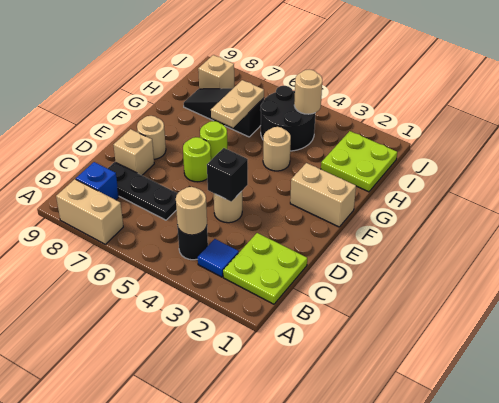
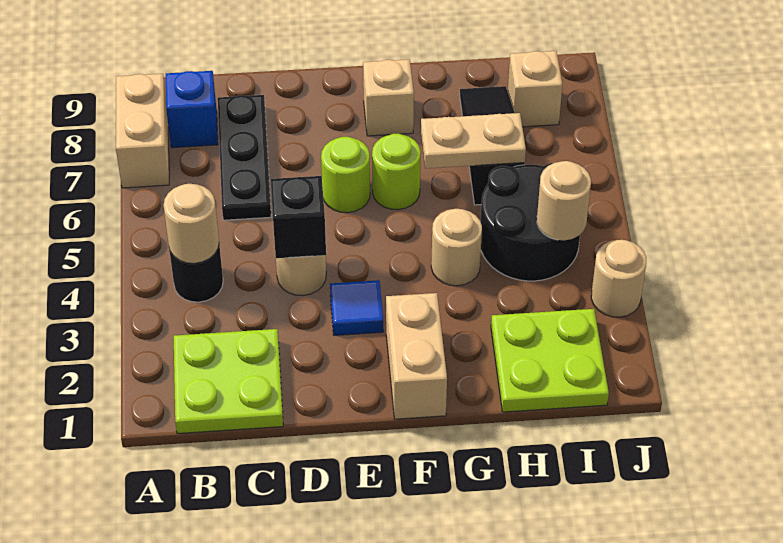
blue tile B3 level 1 -> blue tile E3 level 1
tan brick D8 level 1 -> tan brick F8 level 1
tan round brick E8 level 1 -> tan round brick J3 level 1

